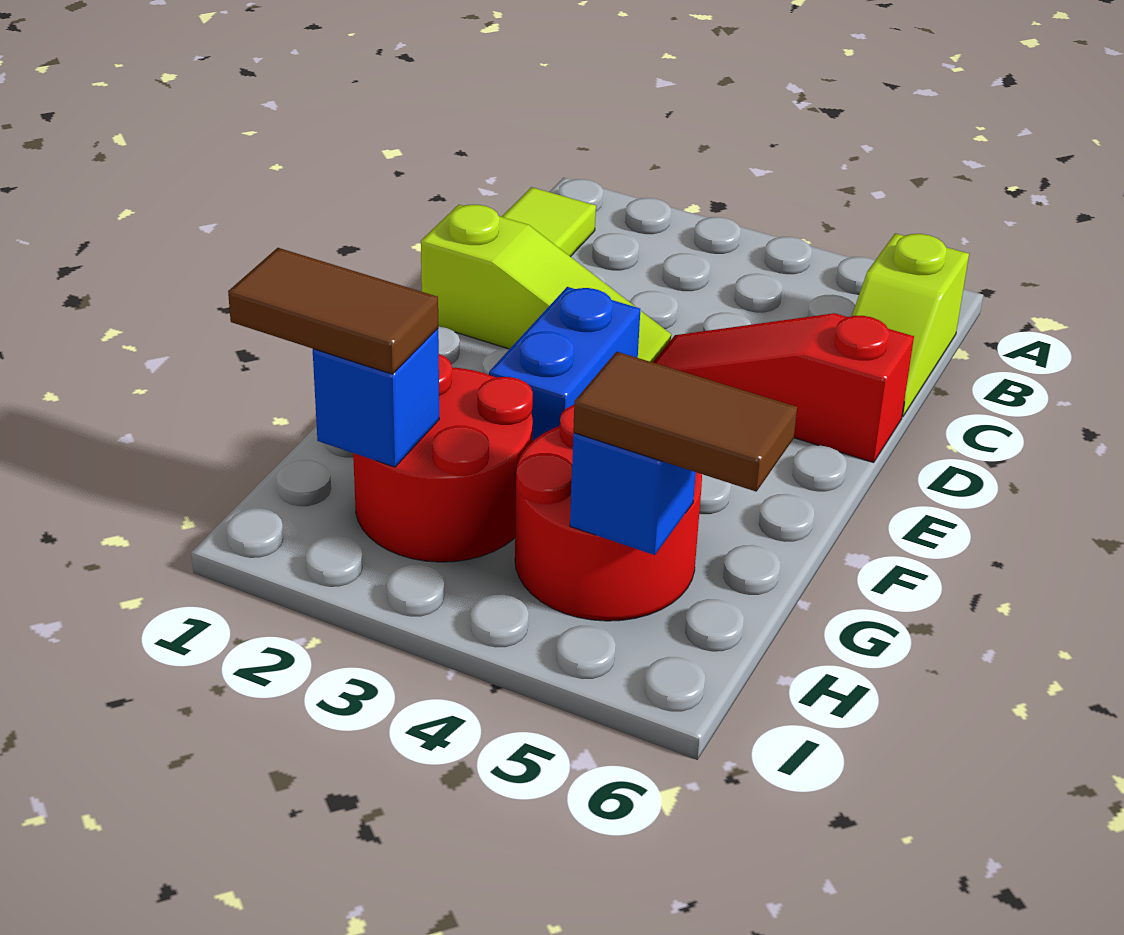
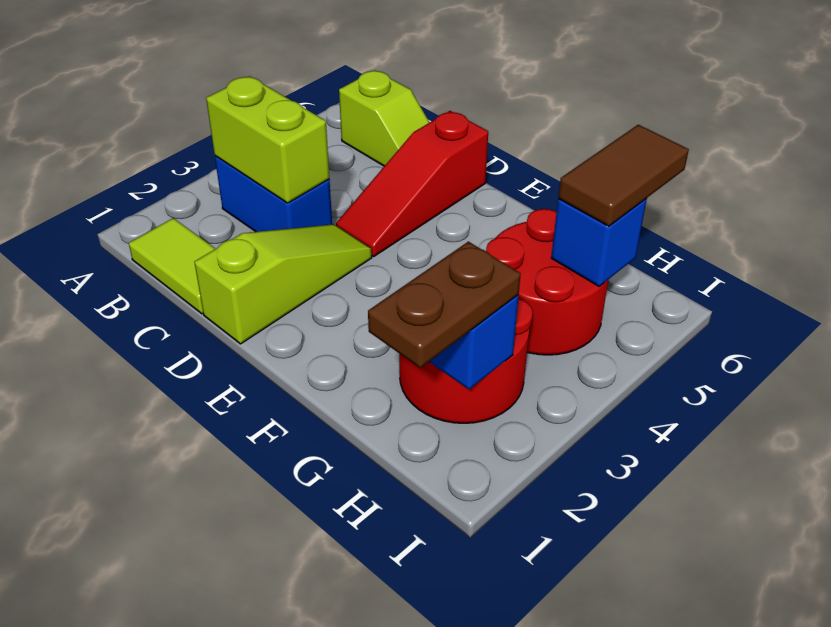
none -> lime brick B3:C3 level 2
blue brick E3:F3 level 1 -> blue brick B3:C3 level 1
brown tile H1:H2 level 3 -> brown plate H1:H2 level 3

